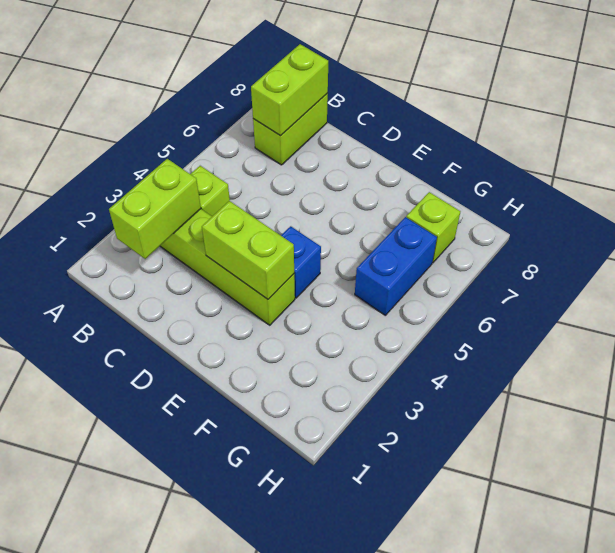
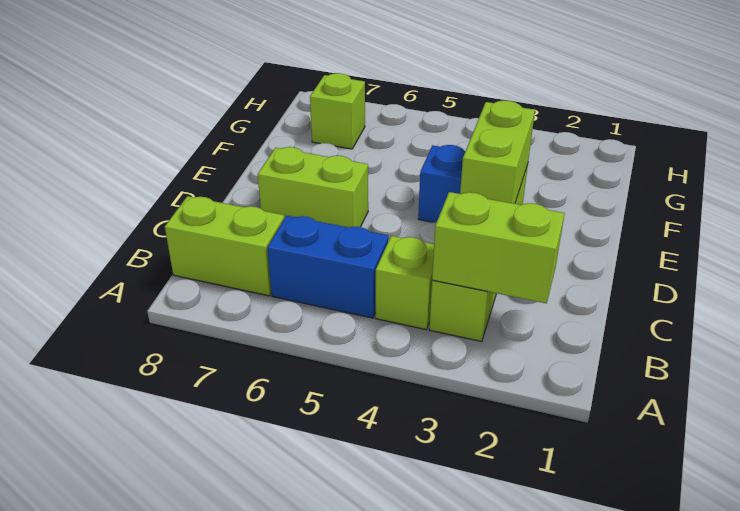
lime brick B7:B8 level 2 -> lime brick D6:D7 level 1
blue brick G5:G6 level 1 -> blue brick B5:B6 level 1

